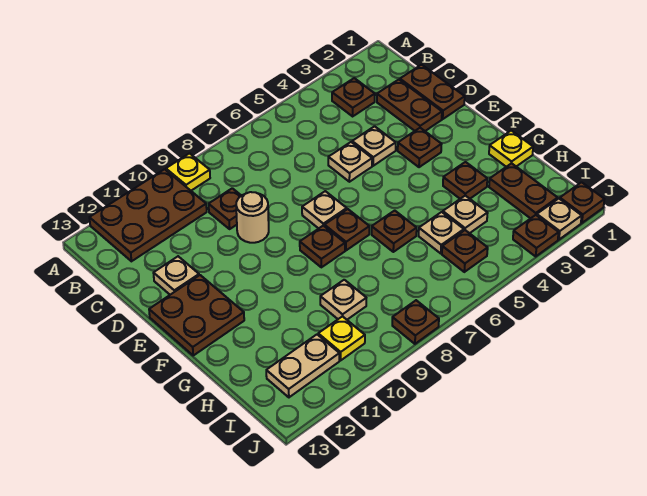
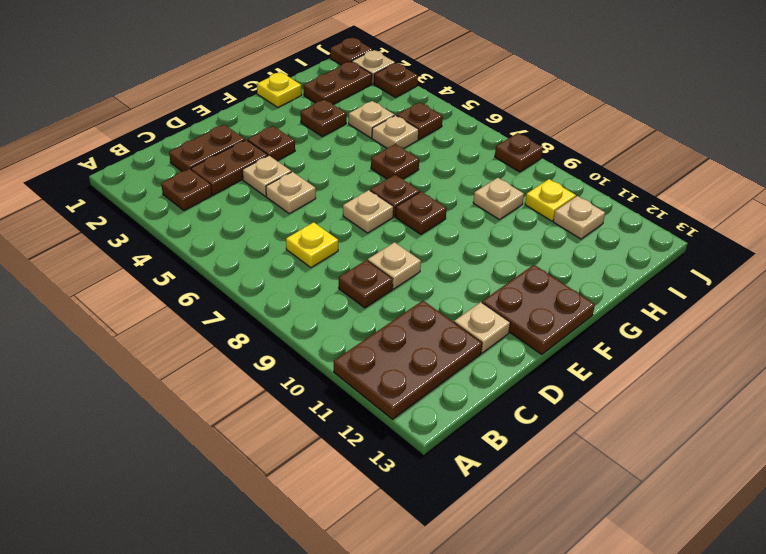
yellow plate A9 level 1 -> yellow plate C7 level 1
brown plate A10:B12 level 1 -> brown plate A11:C12 level 1
brown plate C1:D1 level 1 -> brown plate C3:D3 level 1
tan round brick D9 level 1 -> tan plate D9 level 1
tan plate I11:I12 level 1 -> tan plate I11 level 1

